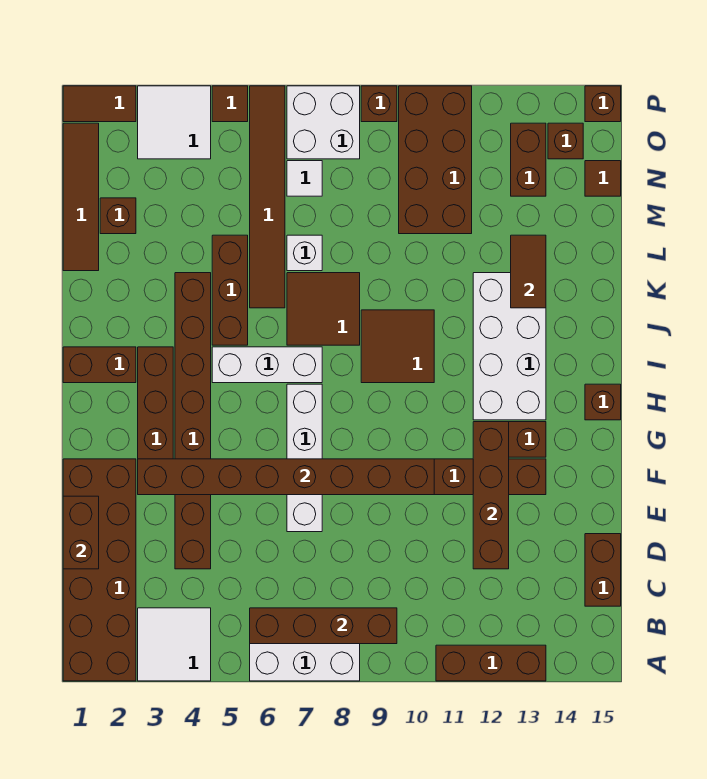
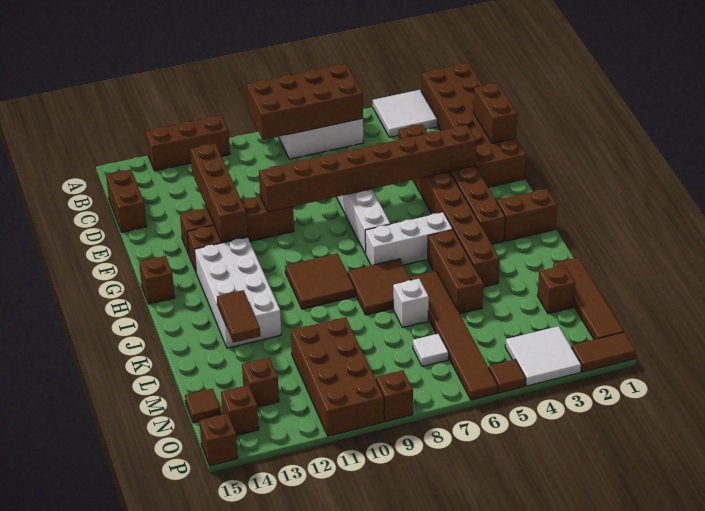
brown brick B6:B9 level 2 -> brown brick A6:B9 level 2
brown brick N13:O13 level 1 -> brown brick N13 level 1
white brick O7:P8 level 1 -> none

